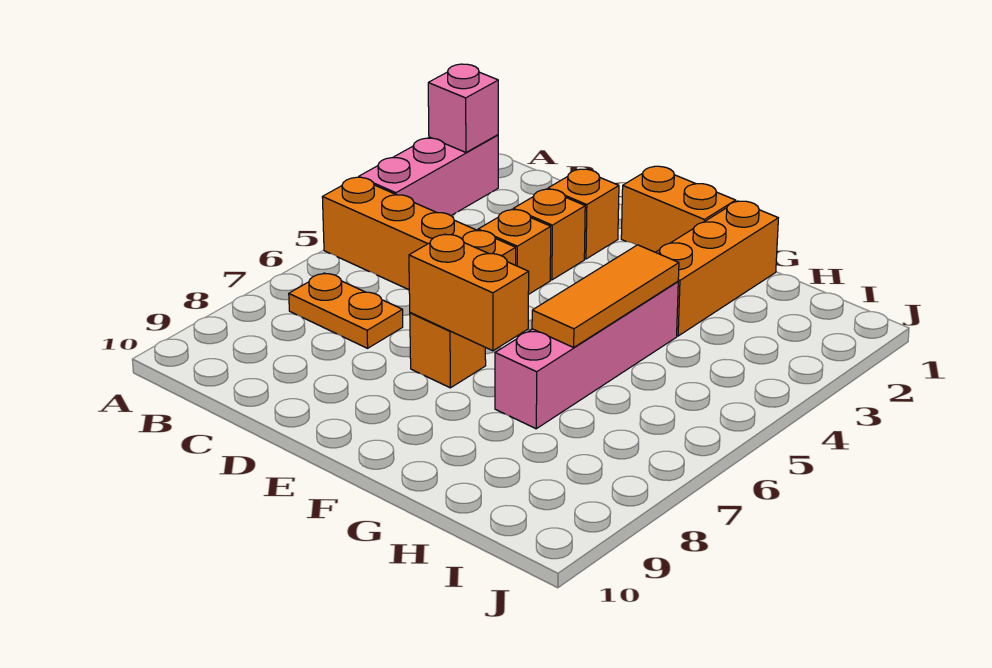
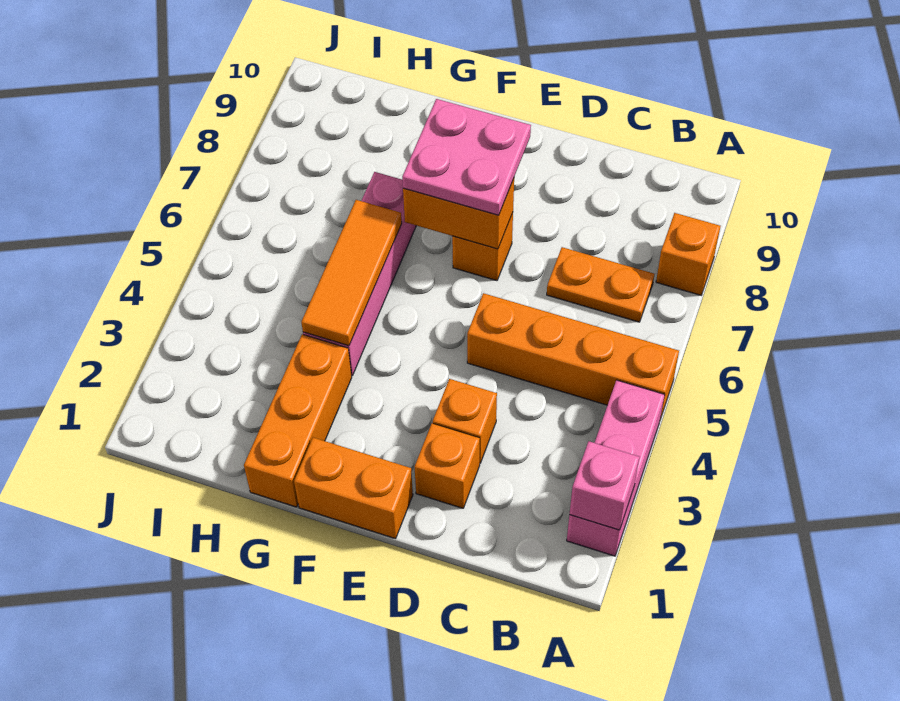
orange brick D4 level 1 -> orange brick A8 level 1
none -> pink plate E7:F8 level 3

